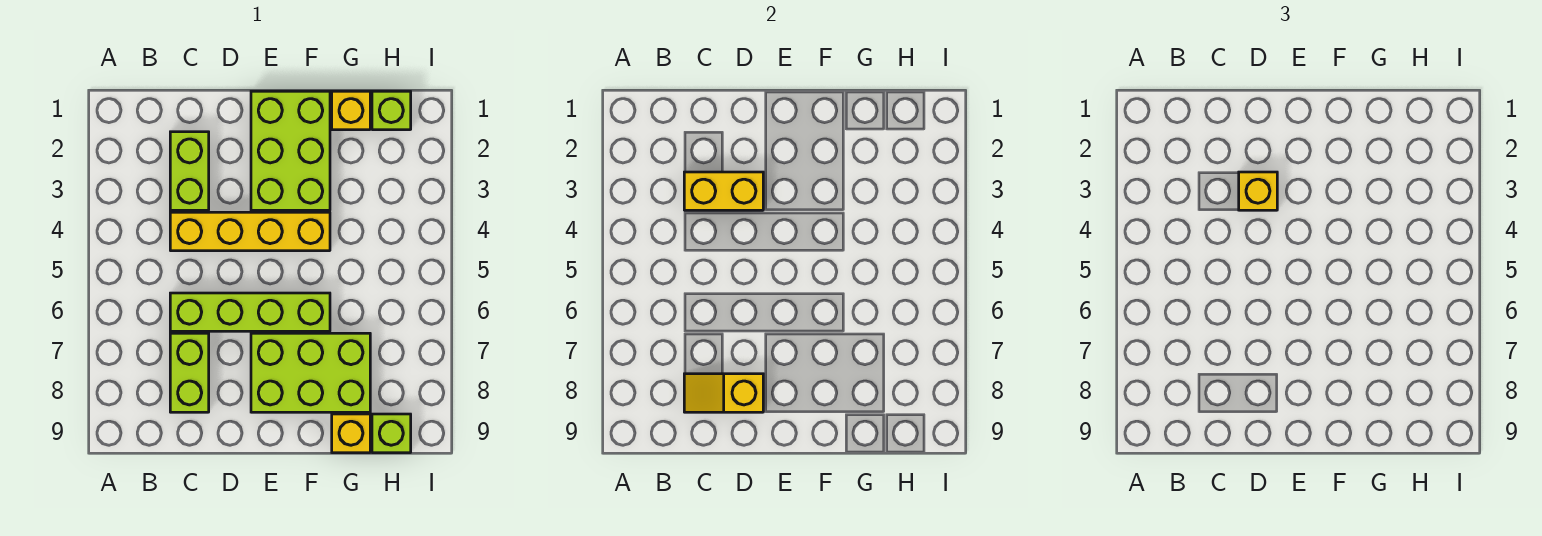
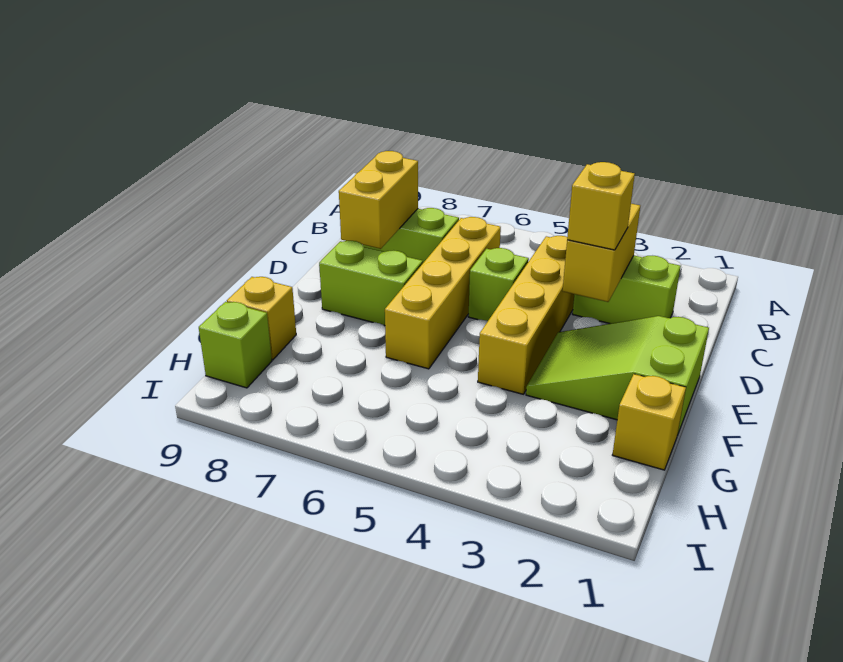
lime brick C6:F6 level 1 -> yellow brick C6:F6 level 1
yellow slope C8:D8 level 2 top D -> yellow brick C8:D8 level 2
lime brick E1:F3 level 1 -> lime slope E1:F3 level 1 top 1
lime brick E7:G8 level 1 -> lime brick E7:E8 level 1
lime brick H1 level 1 -> lime brick D5 level 1

